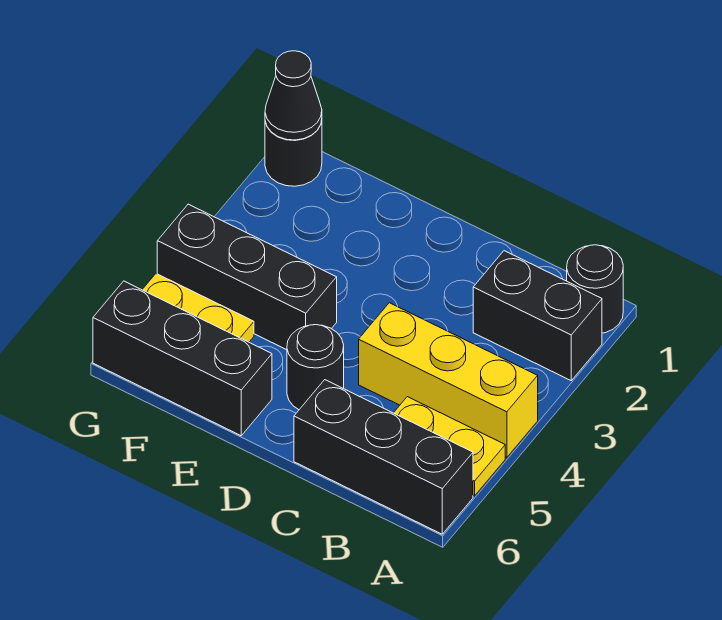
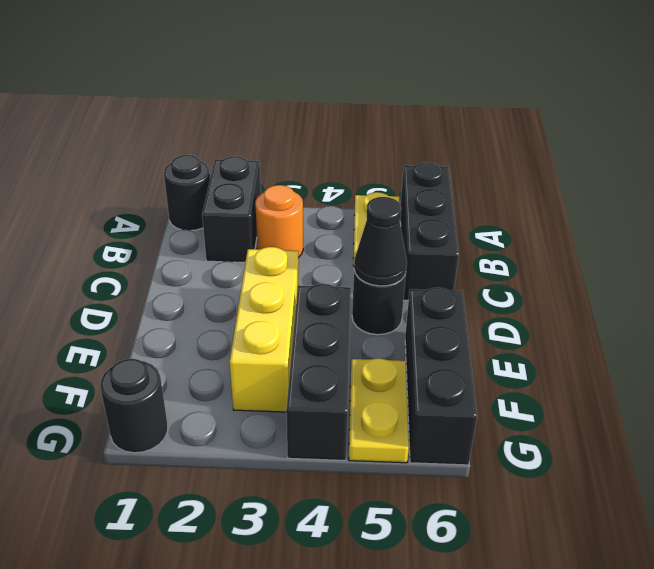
yellow brick A4:C4 level 1 -> yellow brick D3:F3 level 1
none -> orange round brick B3 level 1
black cone G1 level 2 -> black cone D5 level 2

